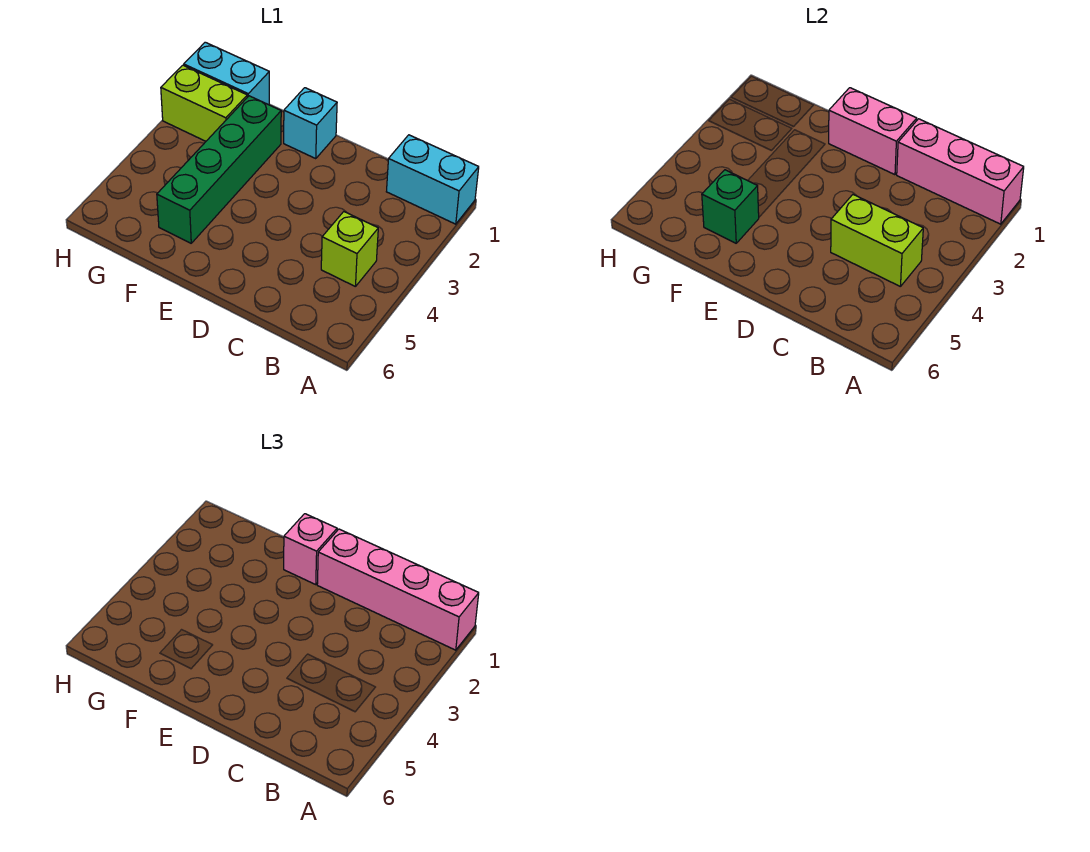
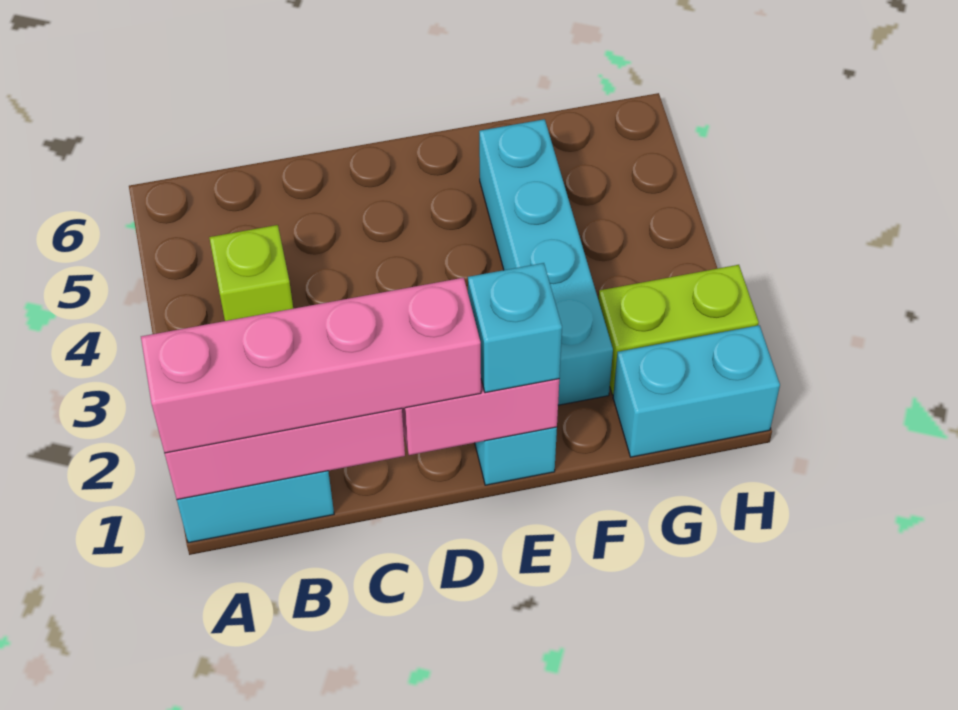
lime brick B4:C4 level 2 -> none
pink brick E1 level 3 -> cyan brick E1 level 3
green brick F2:F5 level 1 -> cyan brick F2:F5 level 1
green brick F5 level 2 -> none

